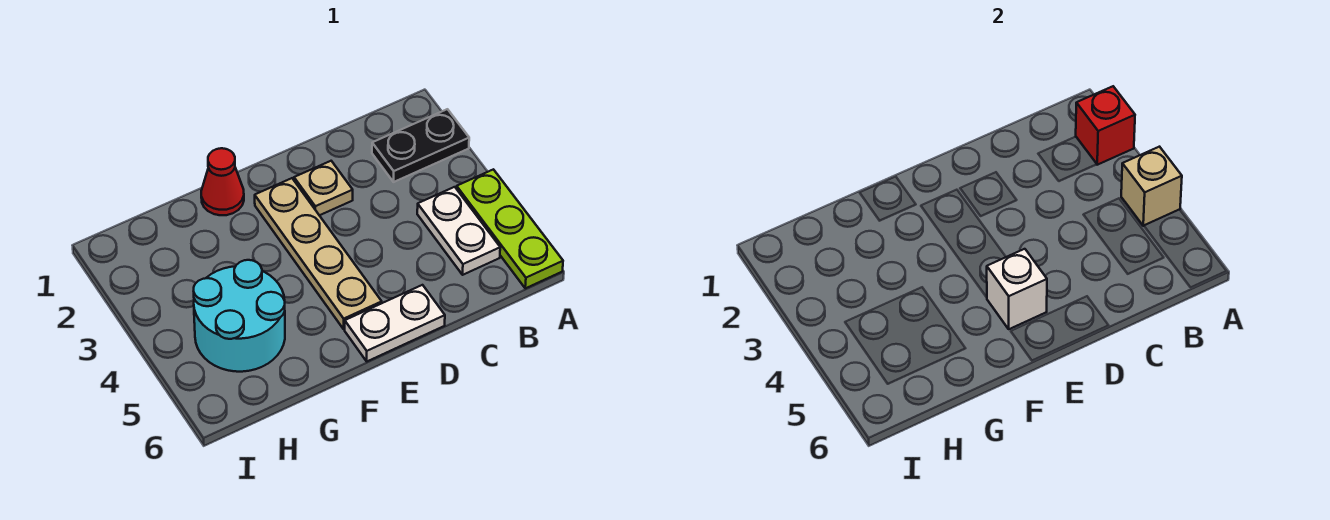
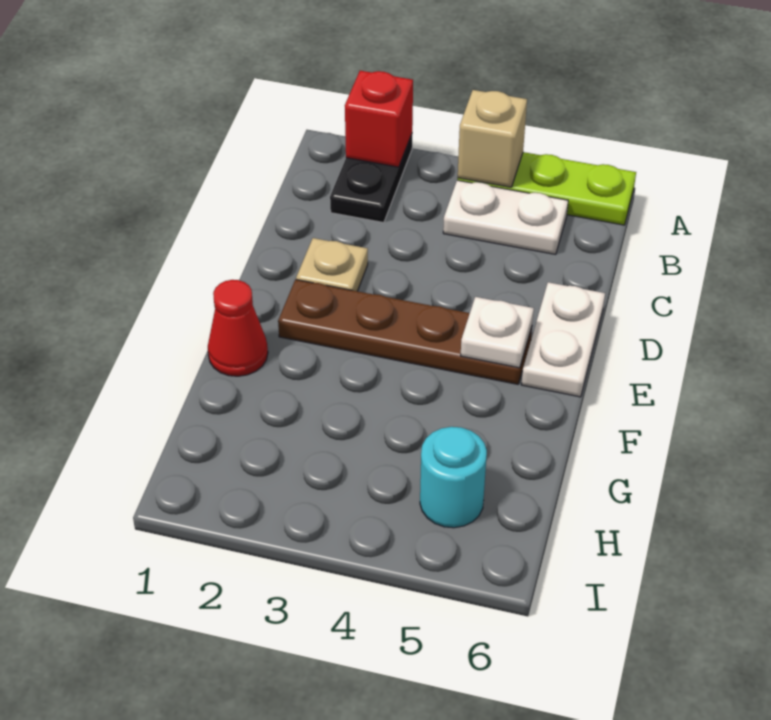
tan plate E2:E5 level 1 -> brown plate E2:E5 level 1
white brick E5 level 2 -> white plate E5 level 2
cyan round brick G4:H5 level 1 -> cyan round brick H5 level 1

